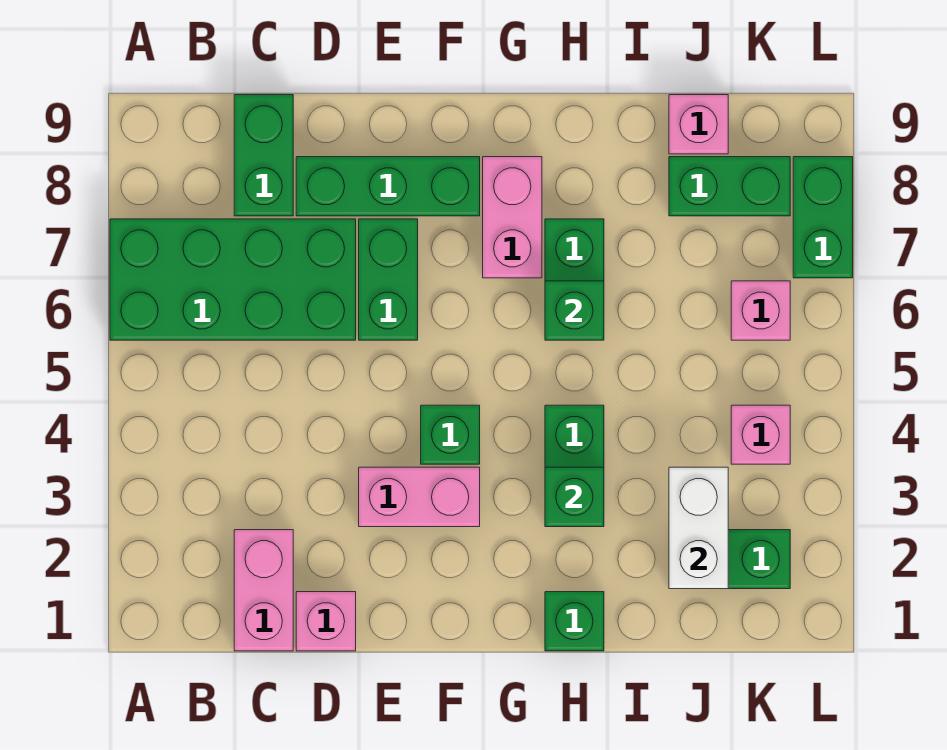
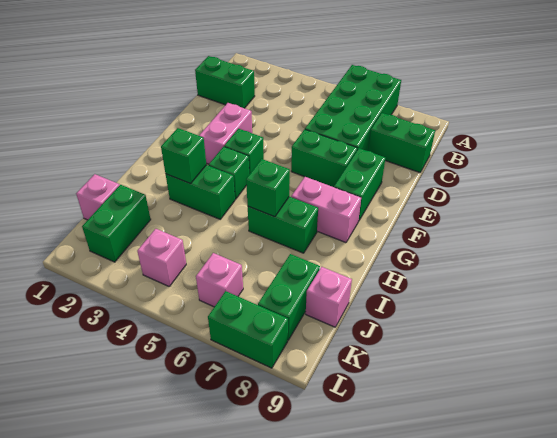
pink brick C1:C2 level 1 -> green brick C1:C2 level 1
pink brick D1 level 1 -> pink brick J1 level 1
green brick D8:F8 level 1 -> green brick E8:F8 level 1
green brick H1 level 1 -> green brick G4 level 1
white brick J2:J3 level 2 -> none

